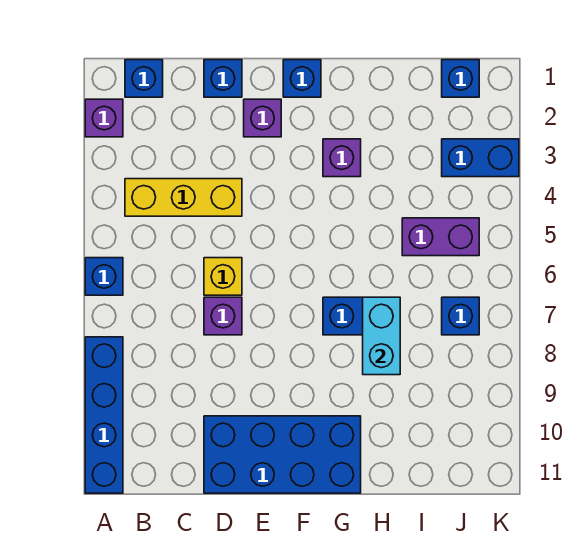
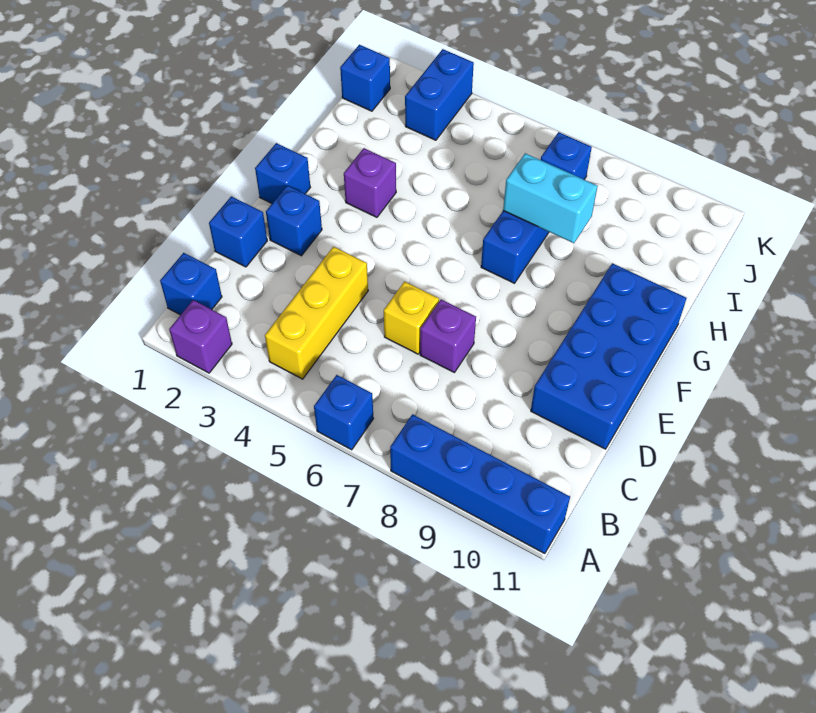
purple brick E2 level 1 -> blue brick E2 level 1
purple brick I5:J5 level 1 -> none

